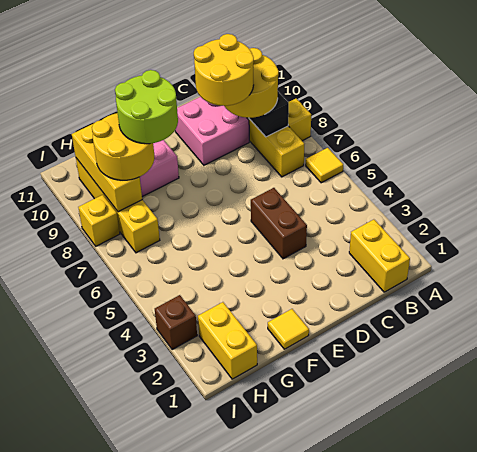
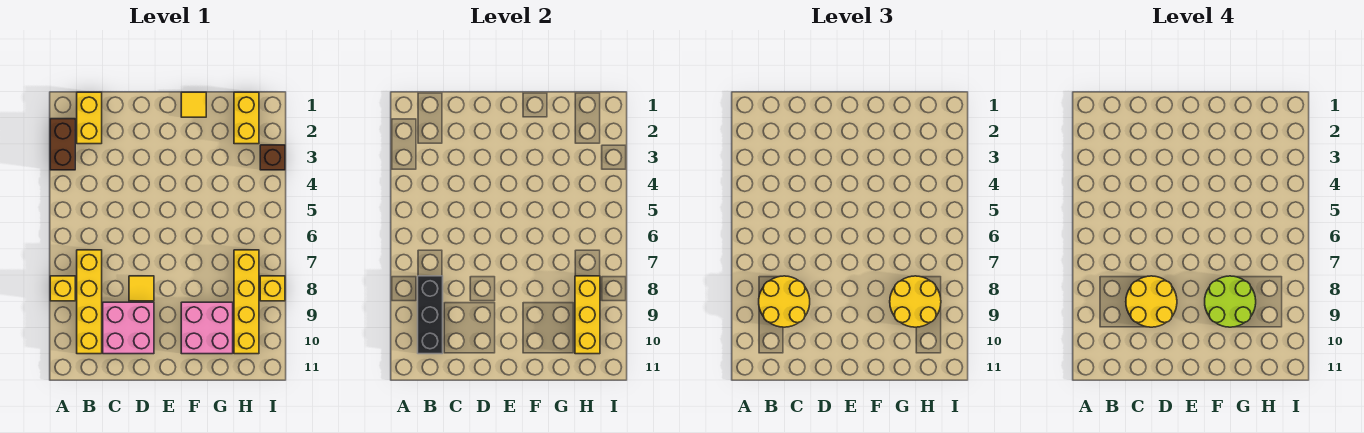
yellow tile A6 level 1 -> yellow tile D8 level 1
brown brick D4:D5 level 1 -> brown brick A2:A3 level 1

